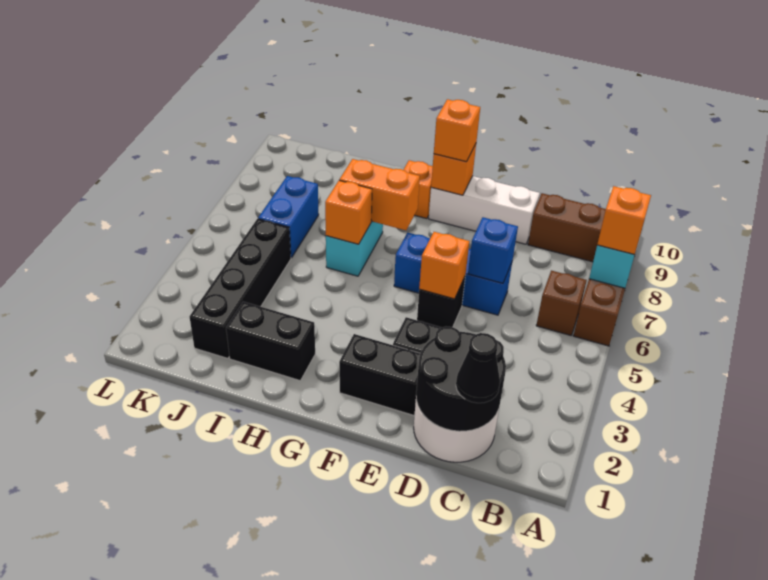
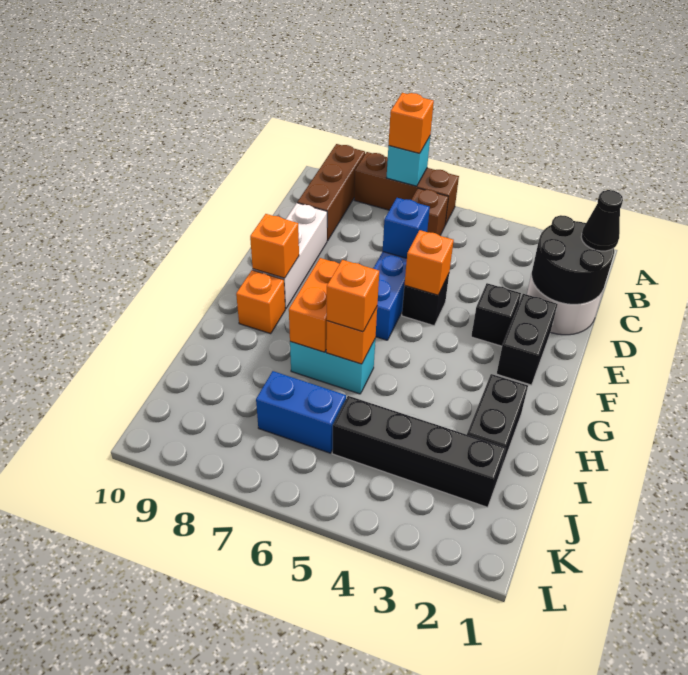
orange brick F9 level 3 -> orange brick H6 level 3

